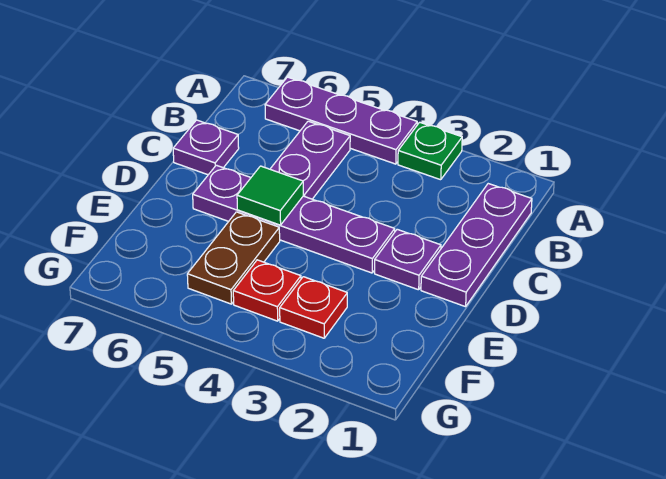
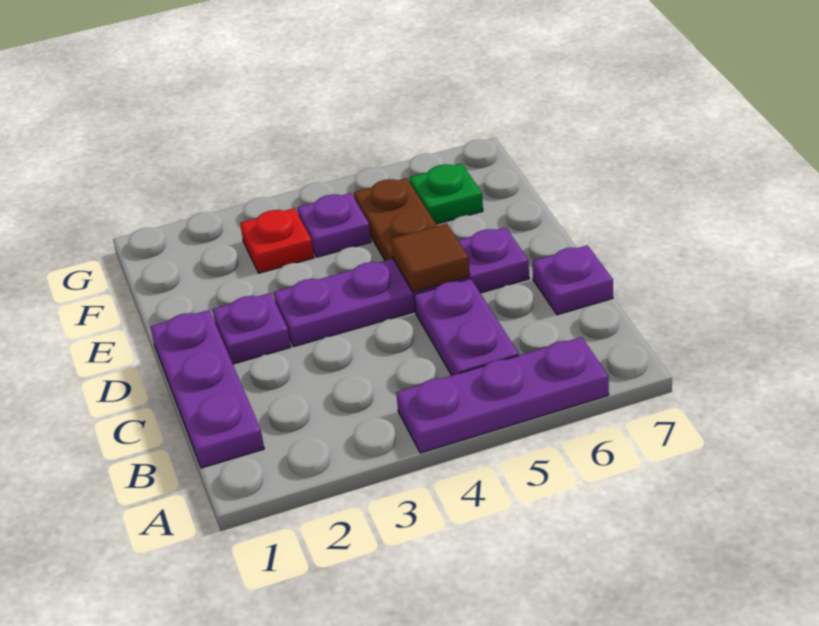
green plate A3 level 1 -> green plate F6 level 1
green tile D5 level 2 -> brown tile D5 level 2
red plate F4 level 1 -> purple plate F4 level 1

